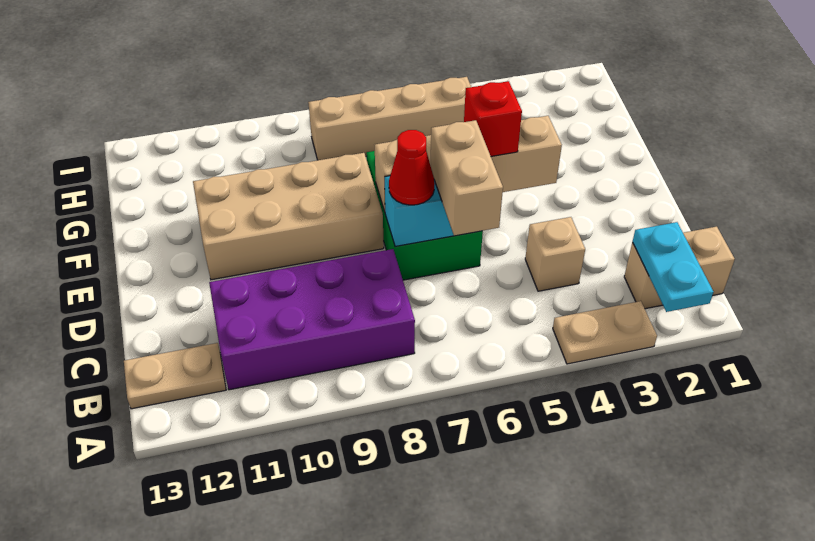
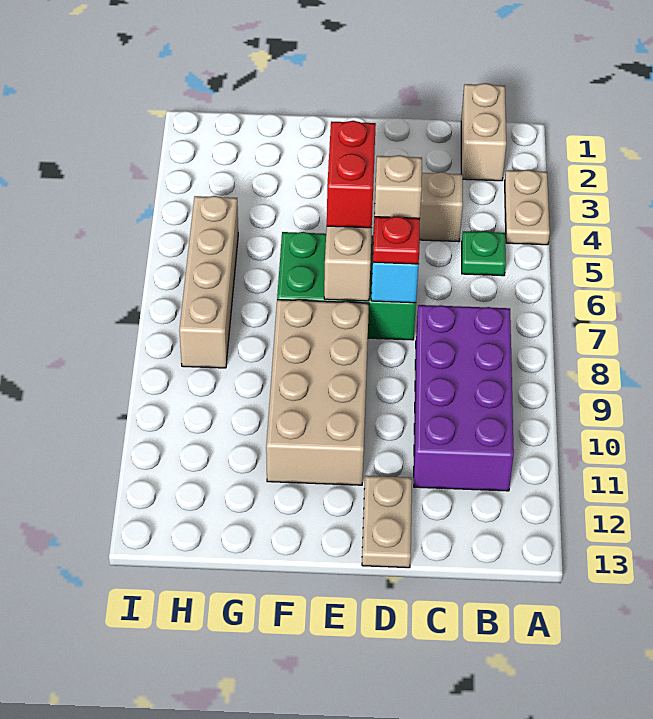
cyan plate A2:B2 level 2 -> none
none -> green plate B5 level 1
tan plate B12:B13 level 1 -> tan plate D12:D13 level 1
tan brick C6:D6 level 3 -> tan brick D6 level 3
red cone D7 level 3 -> red plate D7 level 3
red brick E5 level 3 -> red brick E5:E6 level 3

